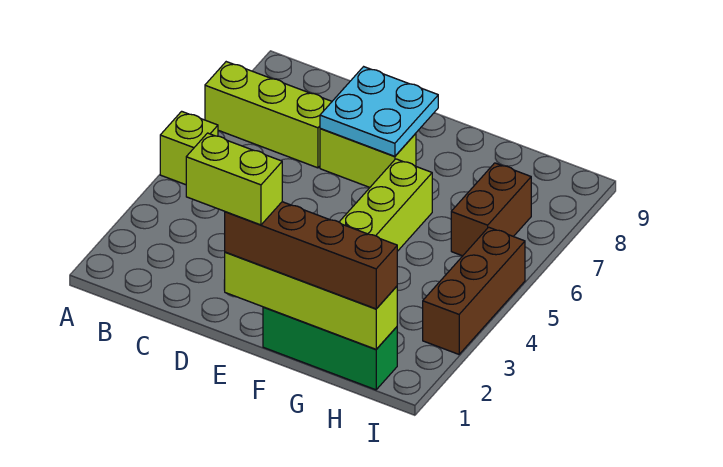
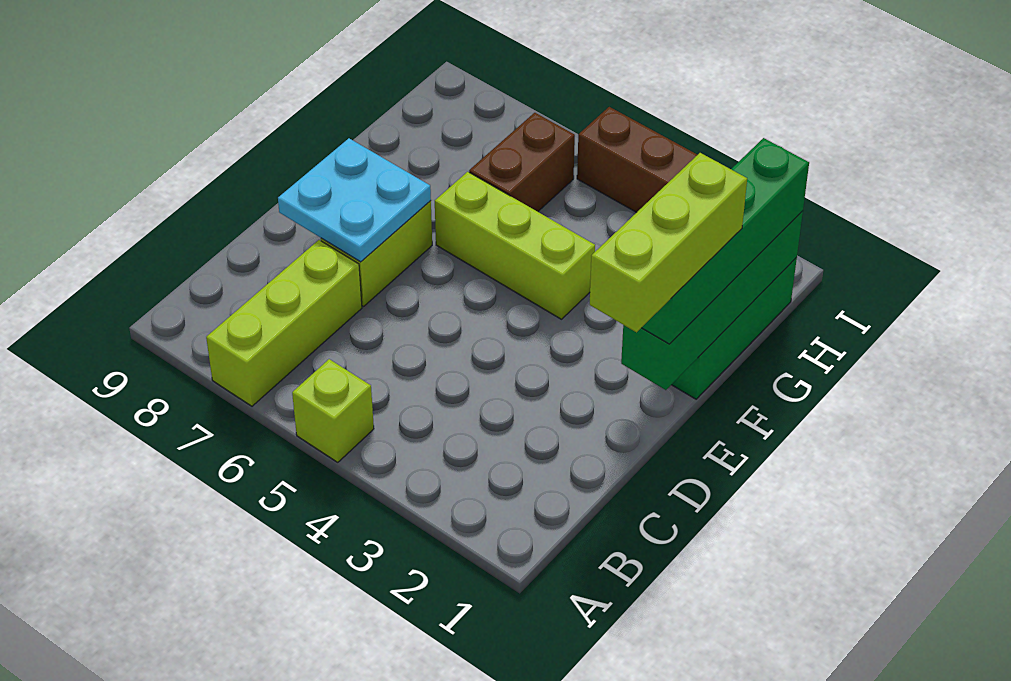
lime brick D1:E1 level 4 -> lime brick D1:F1 level 4
lime brick E1:H1 level 2 -> green brick E1:H1 level 2
brown brick E1:H1 level 3 -> green brick E1:H1 level 3
brown brick H6:H7 level 1 -> brown brick G6:H6 level 1

